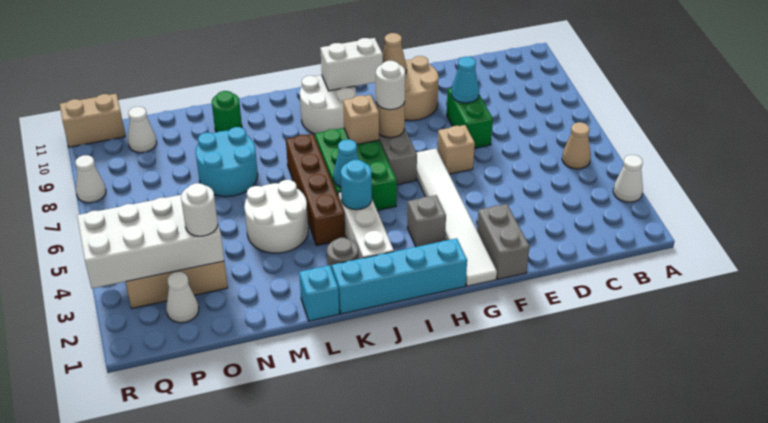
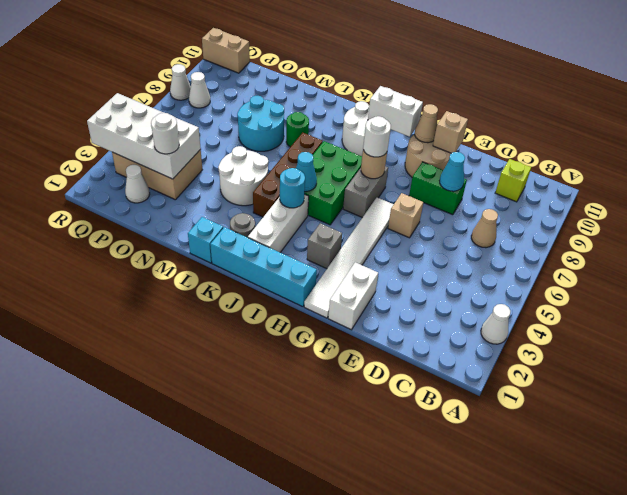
tan cone B5 level 1 -> tan cone C7 level 1
none -> lime brick C10 level 1
green brick E7:E8 level 1 -> green brick E8:F8 level 1
grey brick F1:F2 level 1 -> white brick F1:F2 level 1
tan brick I7 level 2 -> tan brick F10 level 2
green round brick M10 level 1 -> green round brick L8 level 1
white cone P10 level 1 -> white cone Q8 level 1

